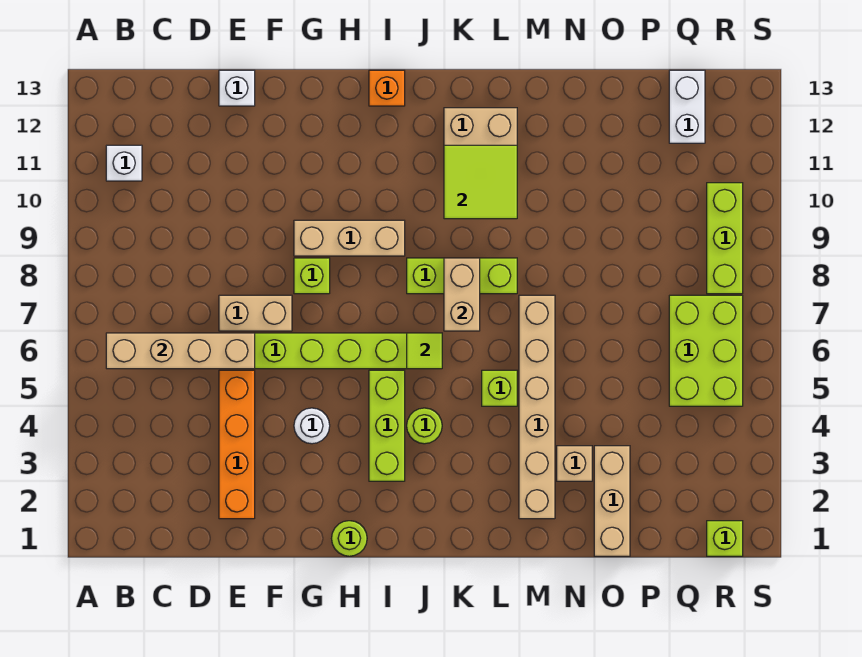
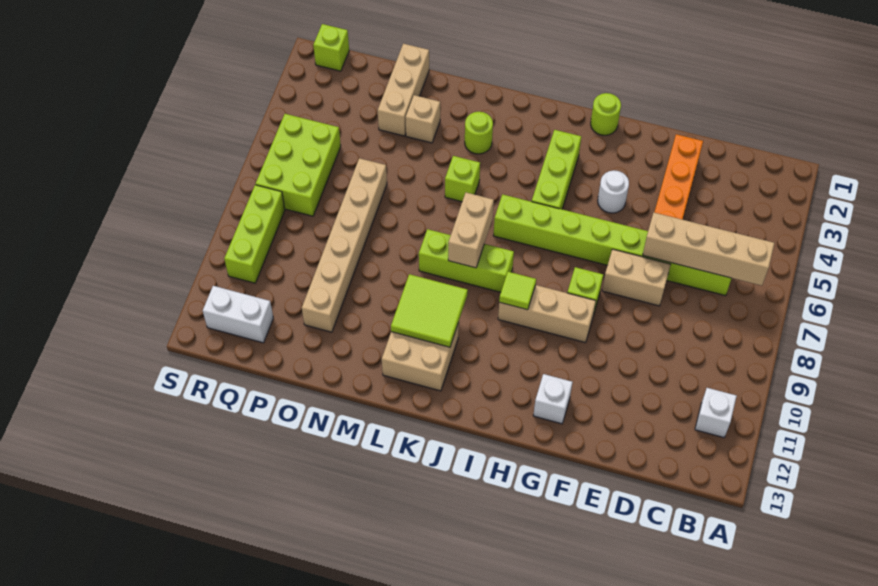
white brick E13 level 1 -> white brick G12 level 1
orange brick I13 level 1 -> none
lime round brick J4 level 1 -> lime round brick L3 level 1
lime tile J6 level 2 -> lime tile I9 level 2
tan brick M2:M7 level 1 -> tan brick O6:O11 level 1
white brick Q12:Q13 level 1 -> white brick Q12:R12 level 1

